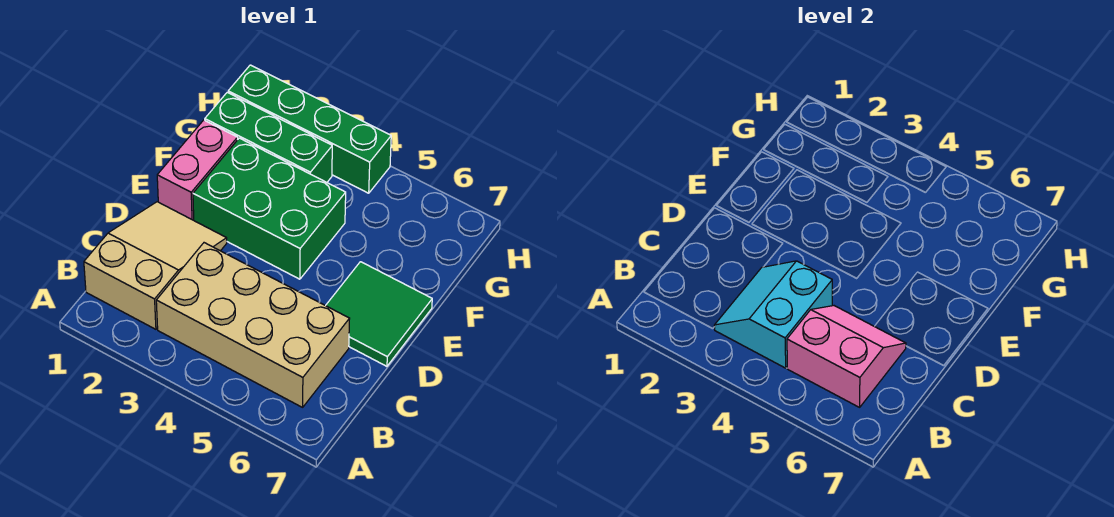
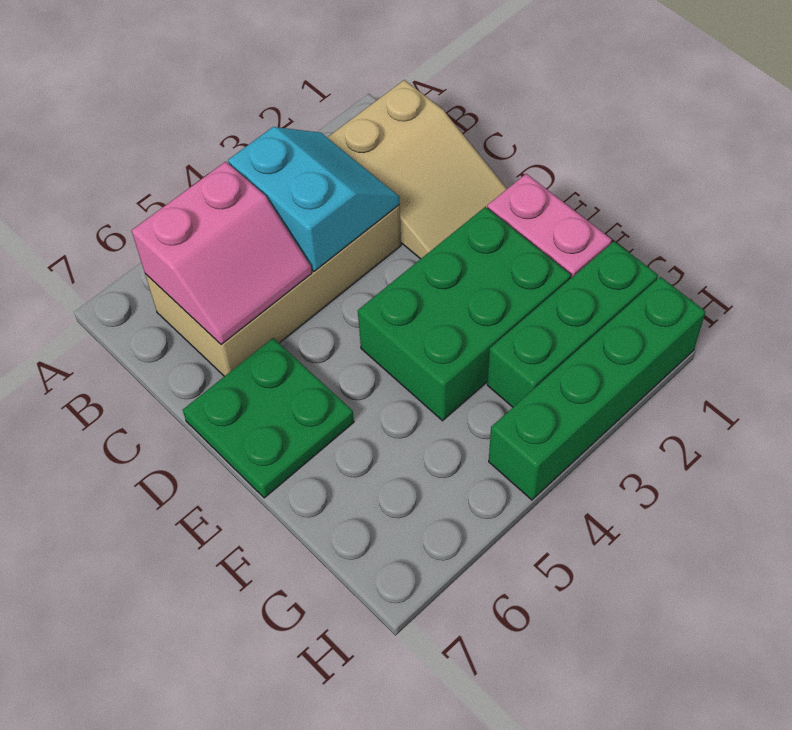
green tile D6:E7 level 1 -> green plate D6:E7 level 1

